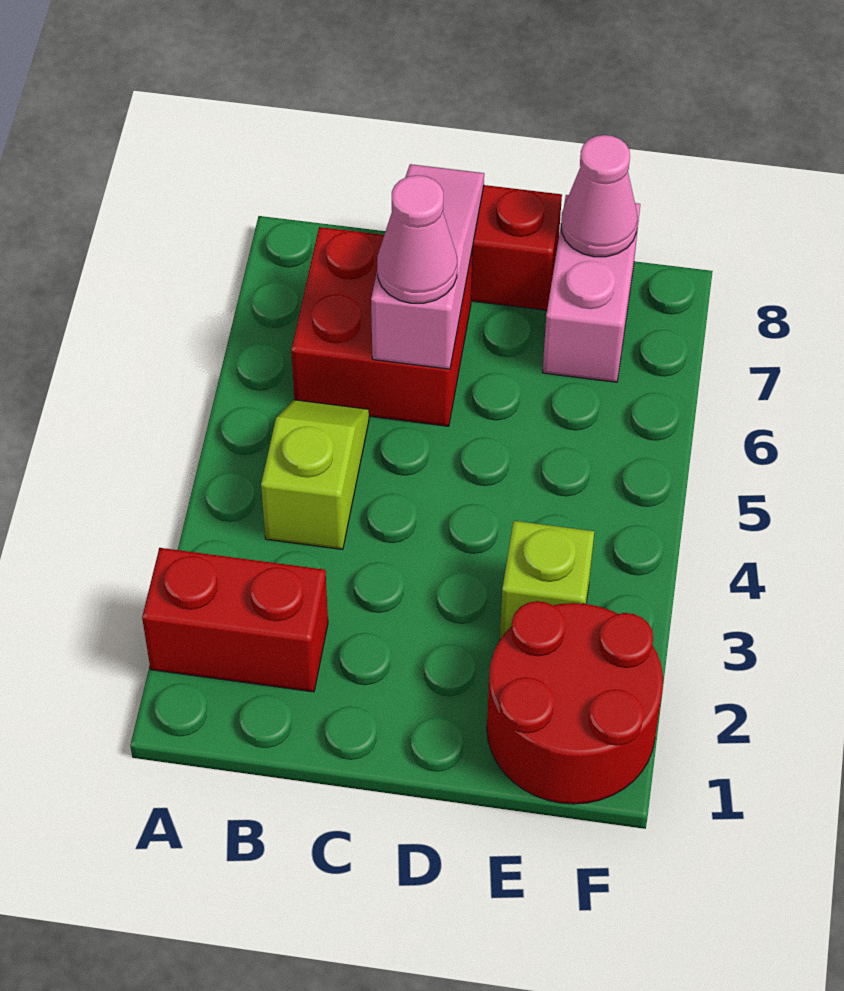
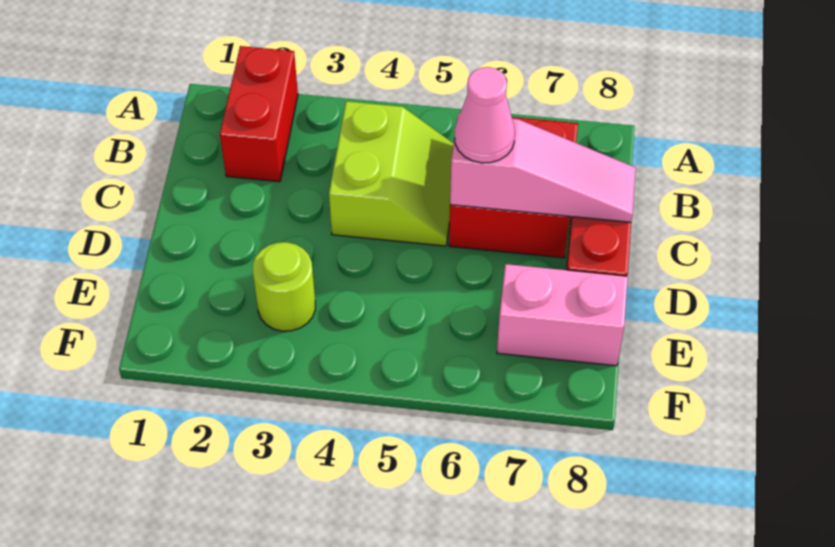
lime slope B4:B5 level 1 top 4 -> lime slope B4:C5 level 1 top 4
red round brick E1:F2 level 1 -> none
lime brick E3 level 1 -> lime round brick E3 level 1
pink cone E8 level 2 -> none

